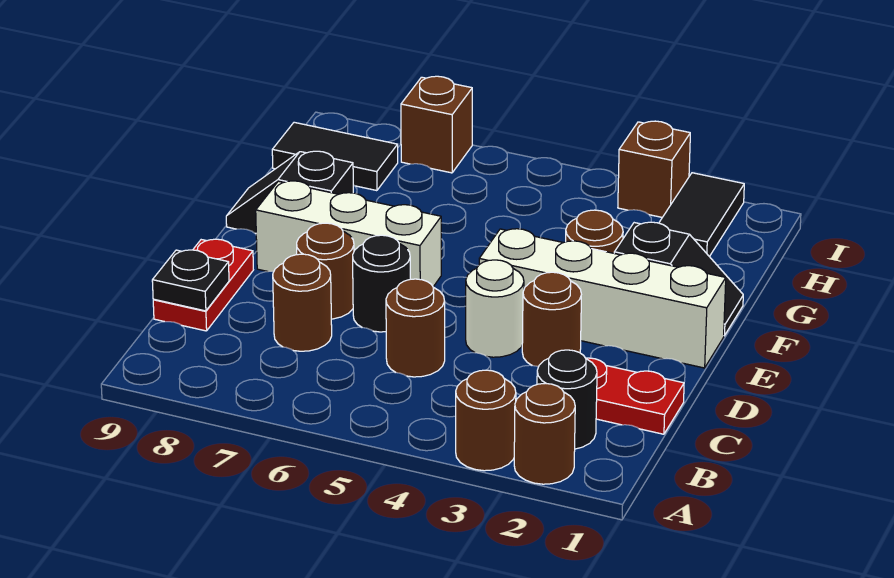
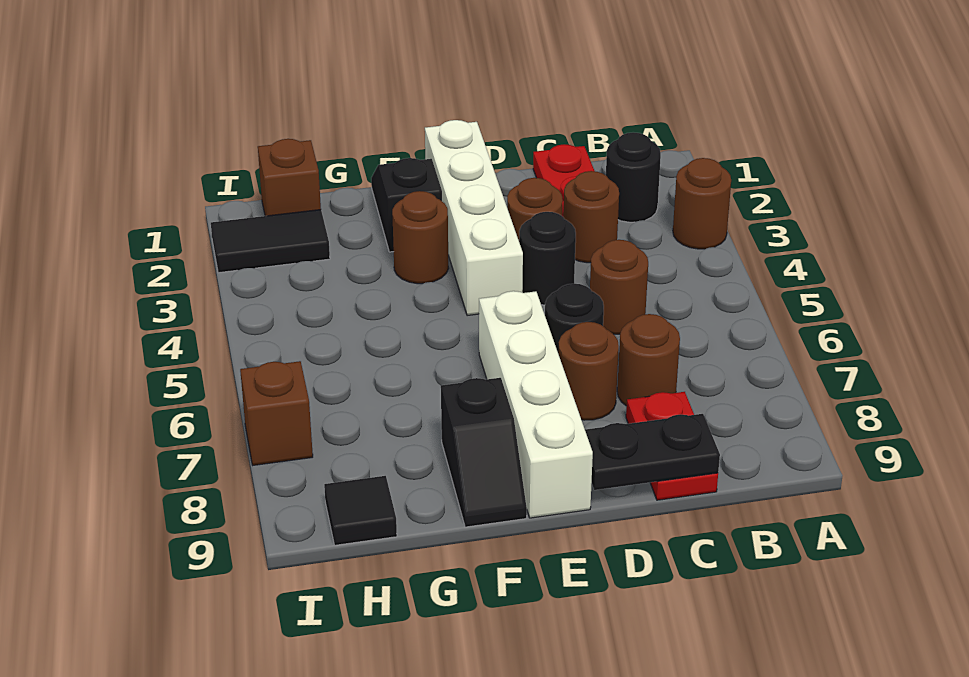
brown round brick A2 level 1 -> brown round brick C3 level 1
red plate C9:D9 level 1 -> red plate C8:C9 level 1
black plate C9 level 2 -> black plate C9:D9 level 2
white round brick D4 level 1 -> black round brick D4 level 1
white brick E6:E8 level 1 -> white brick E6:E9 level 1
black tile H8:H9 level 1 -> black tile H9 level 1
brown brick I3 level 1 -> brown brick H1 level 1

